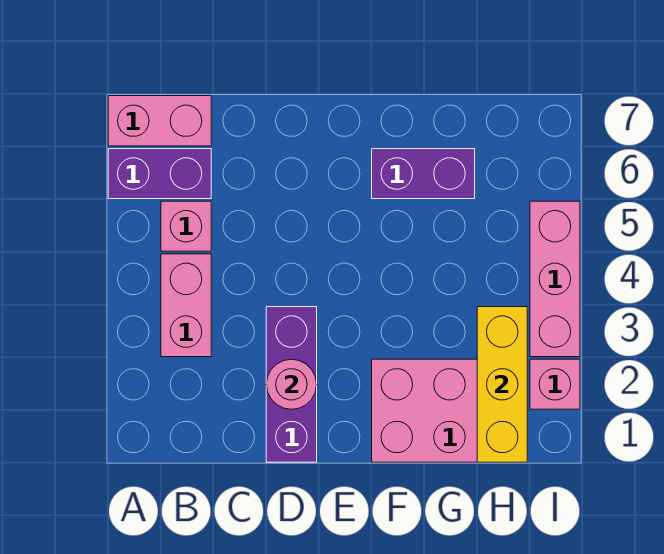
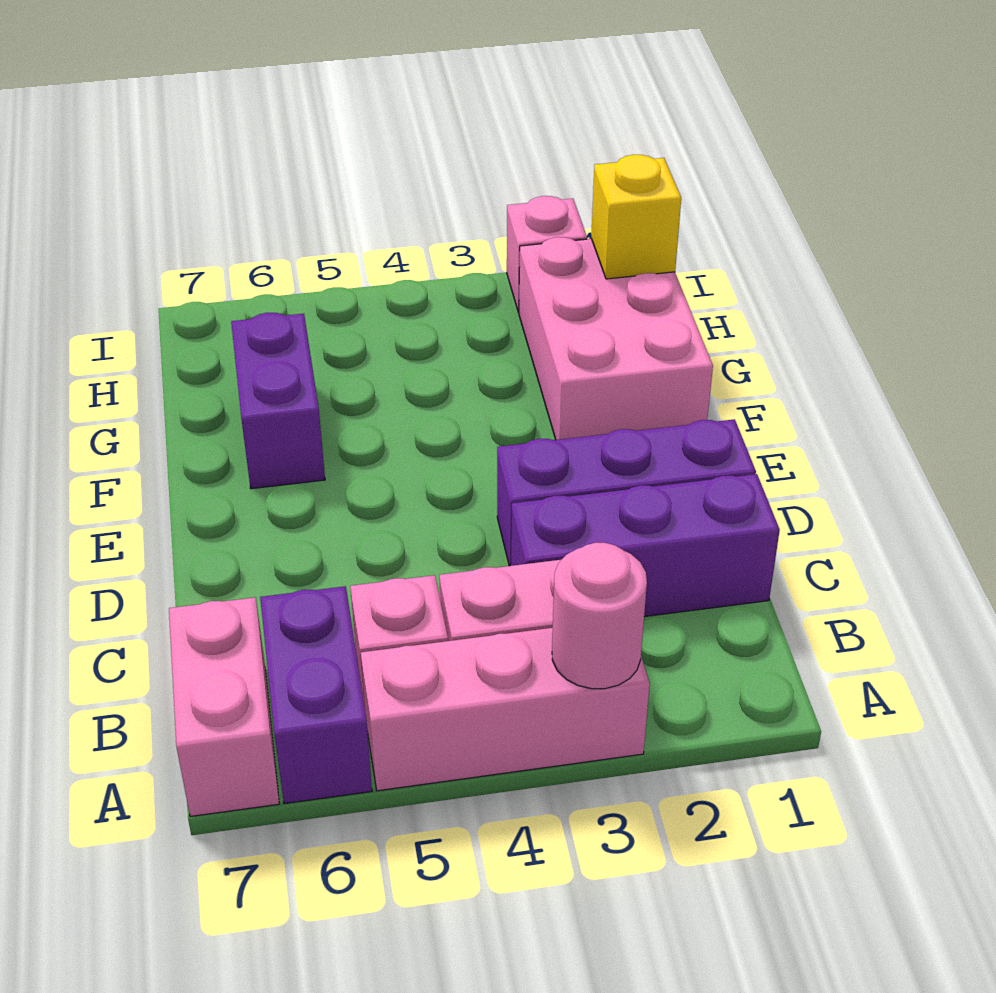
none -> purple brick C1:C3 level 1
pink round brick D2 level 2 -> pink round brick A3 level 2
yellow brick H1:H3 level 2 -> yellow brick H1 level 2
pink brick I3:I5 level 1 -> pink brick A3:A5 level 1

